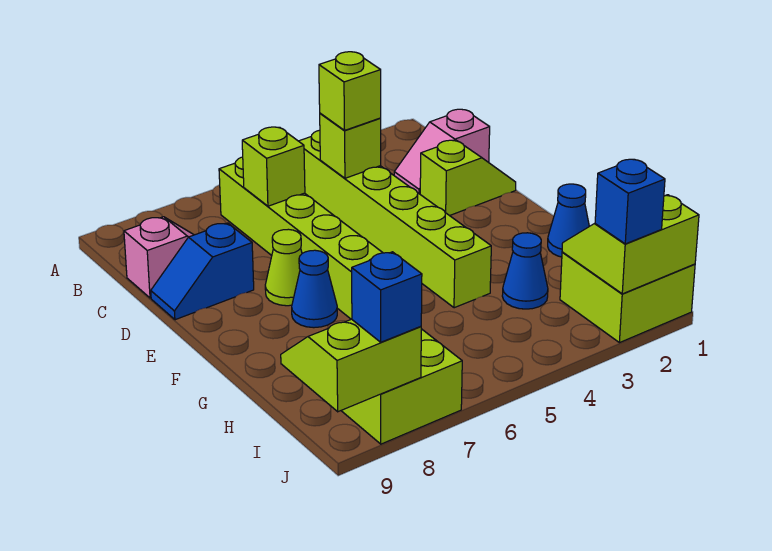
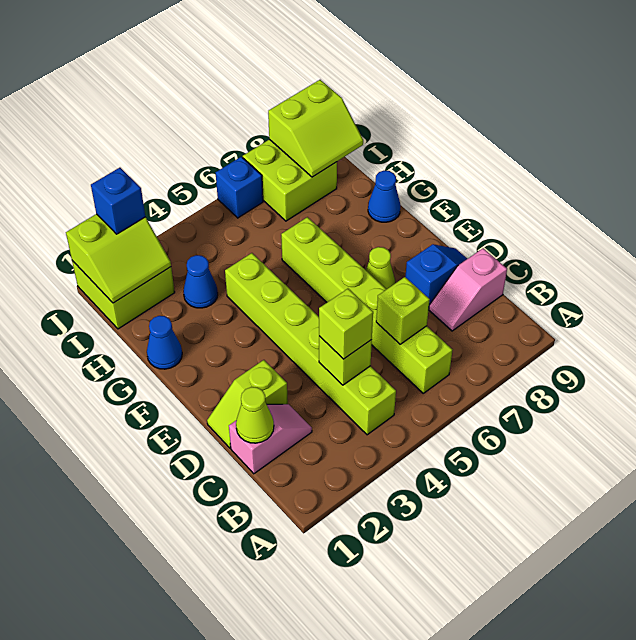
none -> lime cone C1 level 2
blue cone F7 level 1 -> blue cone G9 level 1
blue brick J8 level 3 -> blue brick J6 level 1

